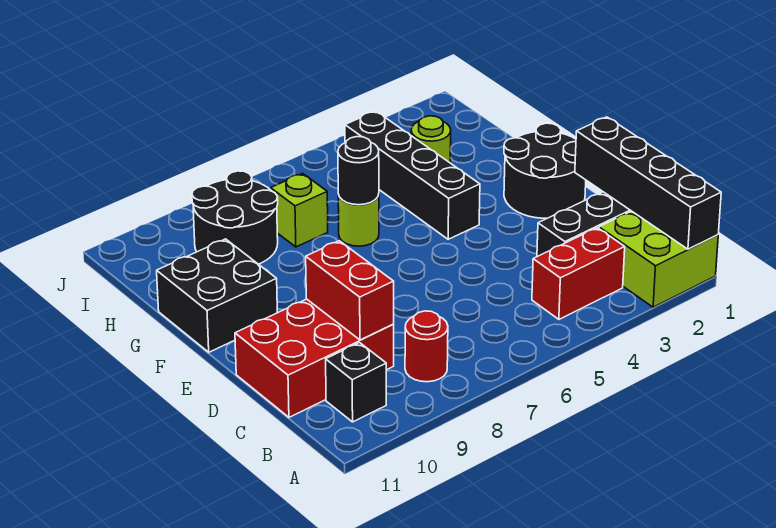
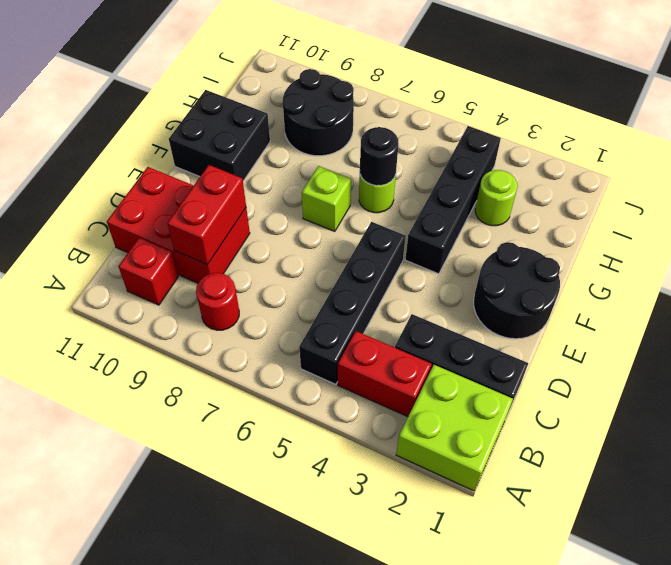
black brick A1:D1 level 2 -> black brick B5:E5 level 1
black brick B10 level 1 -> red brick B10 level 1
lime brick H7 level 1 -> lime brick F7 level 1

